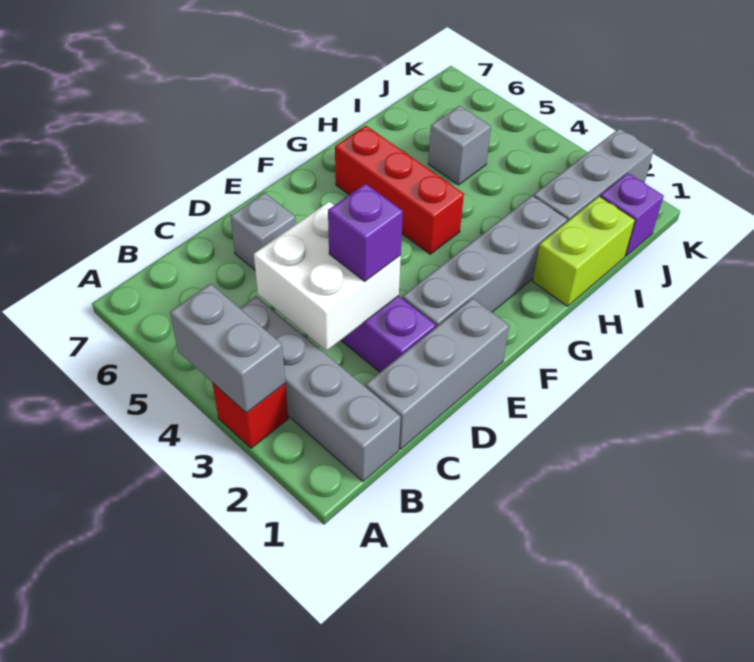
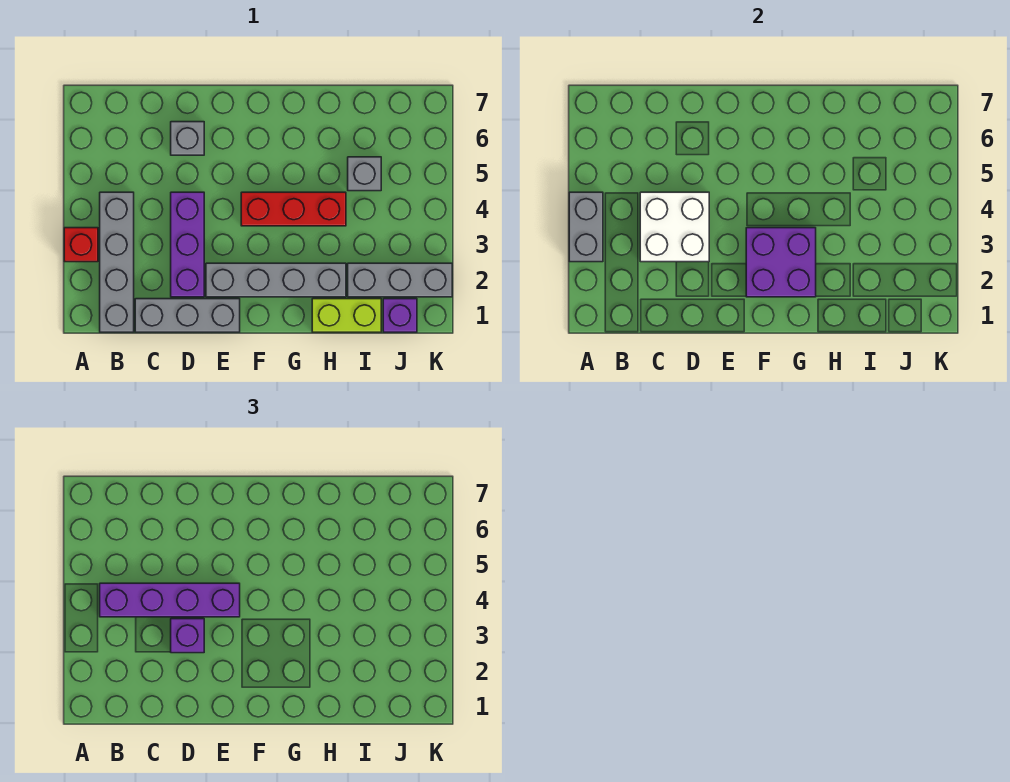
none -> purple brick B4:E4 level 3
none -> purple brick F2:G3 level 2
red brick G4:G6 level 1 -> red brick F4:H4 level 1

